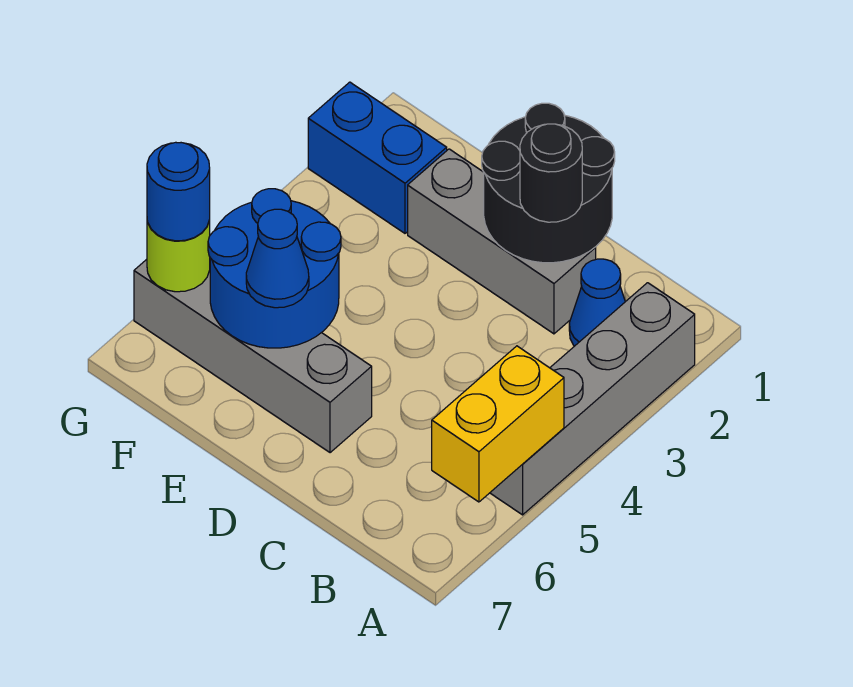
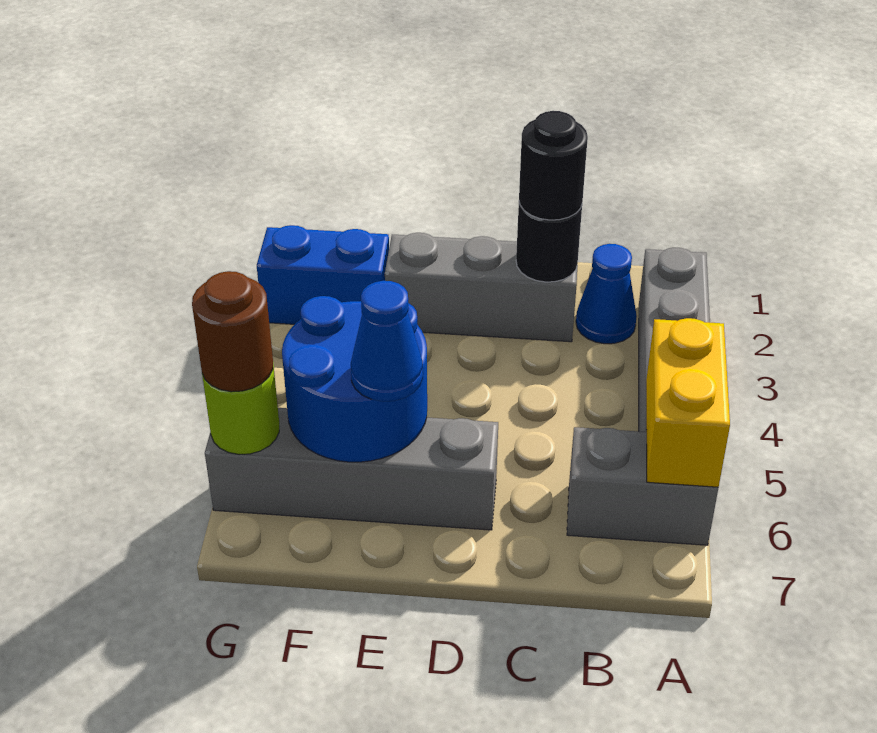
none -> grey brick A6:B6 level 1
black round brick C1:D2 level 2 -> black round brick C2 level 2
blue round brick G6 level 3 -> brown round brick G6 level 3

